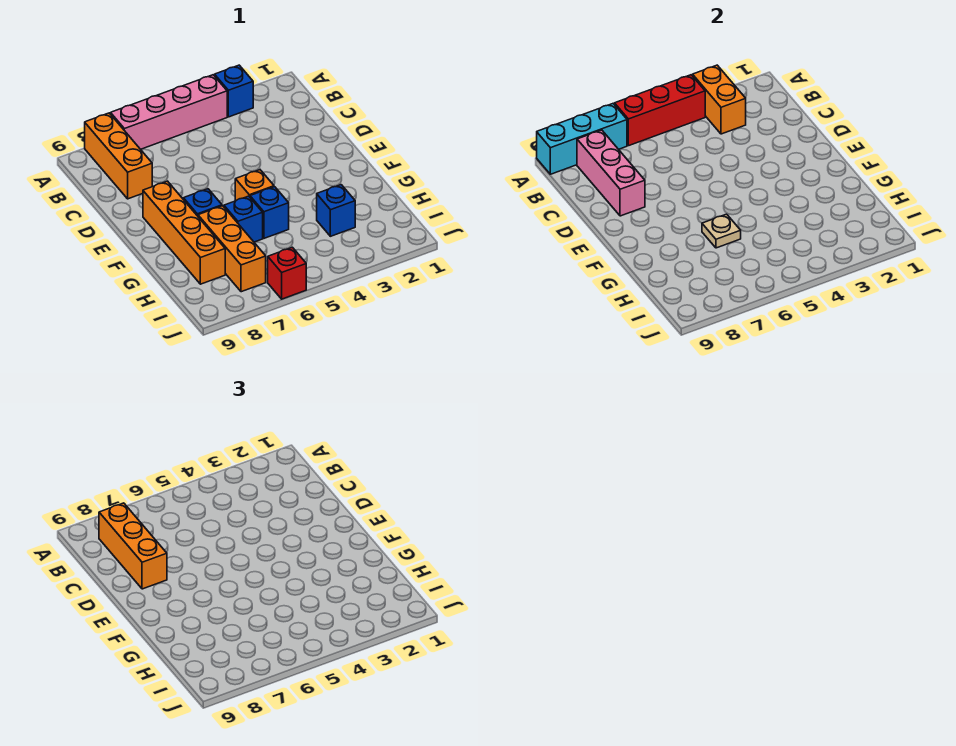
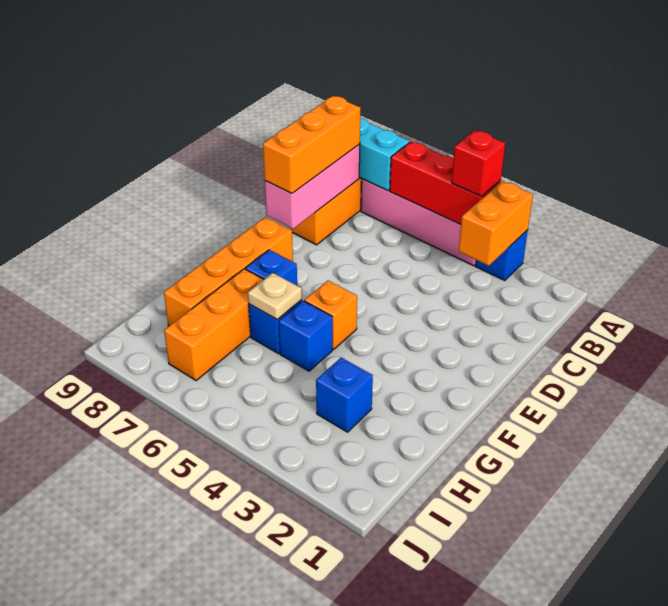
red brick J6 level 1 -> red brick A4 level 3

